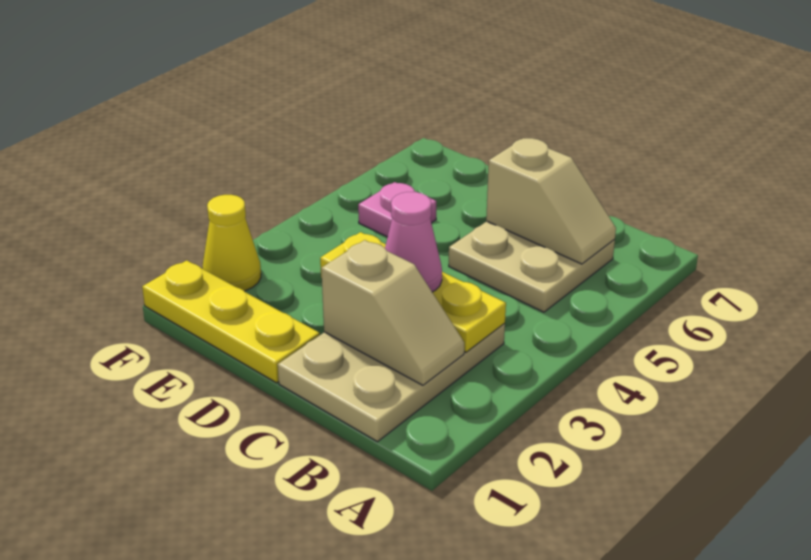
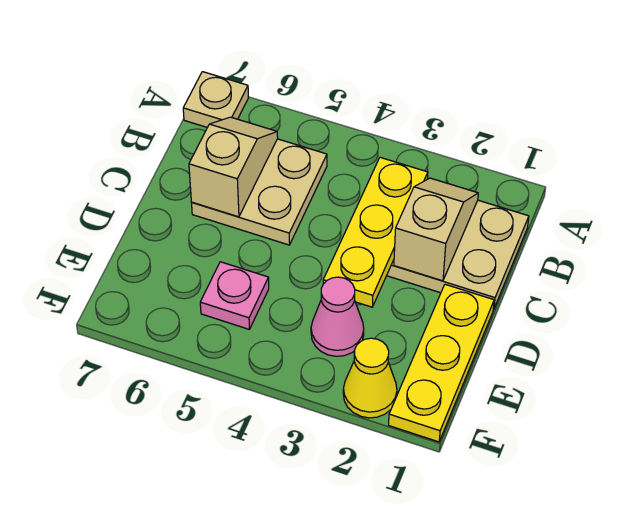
none -> tan plate A7 level 1
pink cone C3 level 3 -> pink cone E3 level 1

